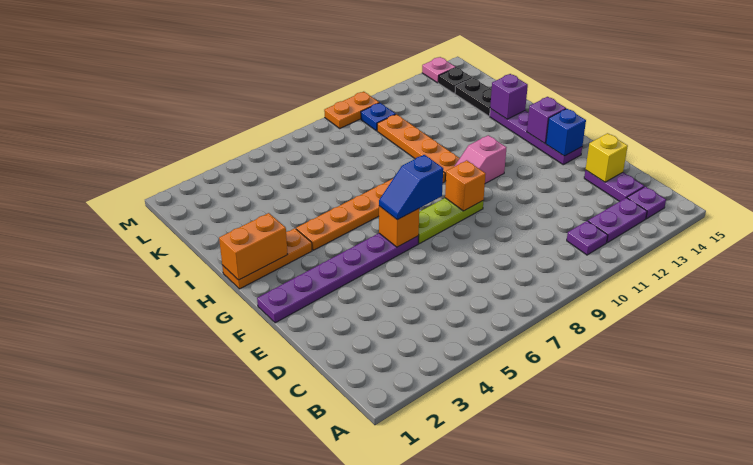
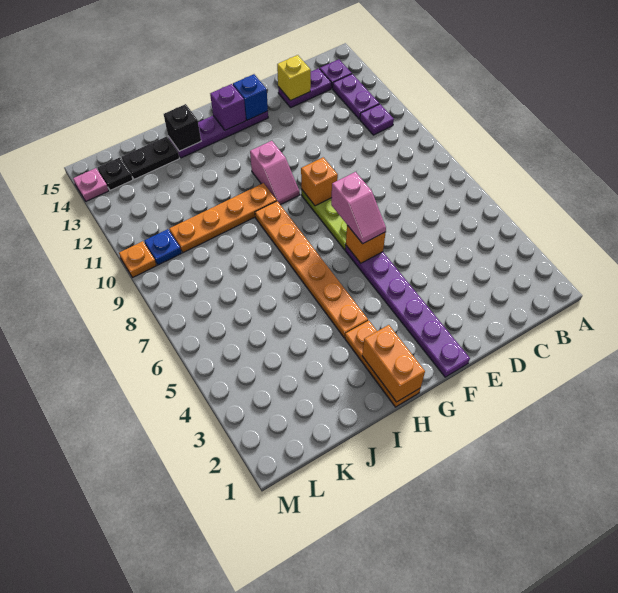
blue slope F6:F7 level 3 top 7 -> pink slope F6:F7 level 3 top 7
purple brick I14 level 2 -> black brick I14 level 2
orange plate M9:M10 level 1 -> orange plate M10 level 1

